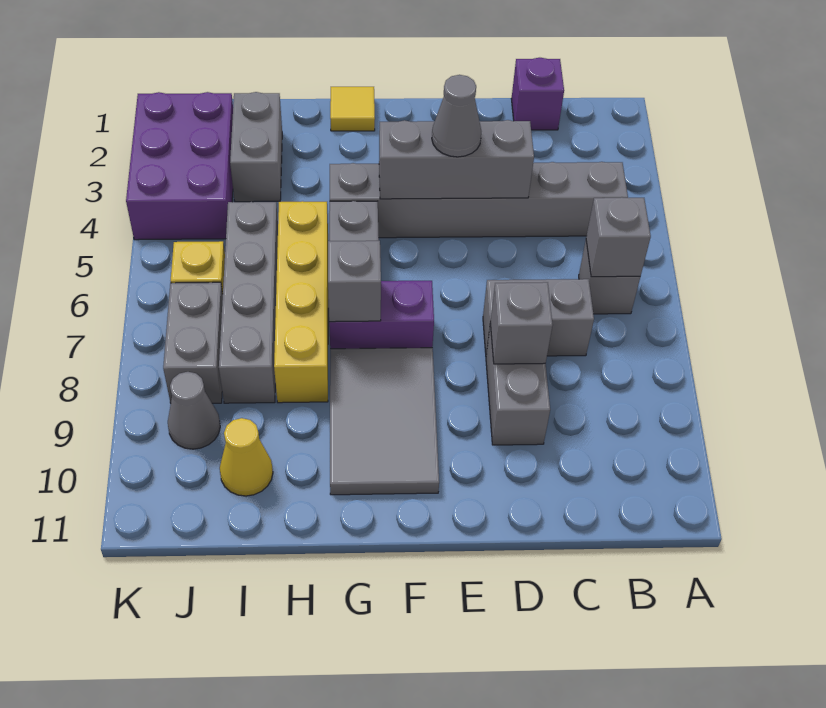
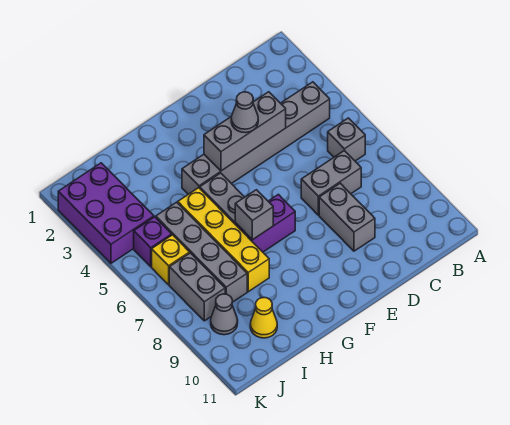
grey brick B6 level 2 -> none
purple brick C1 level 1 -> purple brick J5 level 1
grey brick D8 level 2 -> none
grey tile F8:G10 level 1 -> none
yellow tile G1 level 1 -> none
grey brick I2:I3 level 1 -> none

